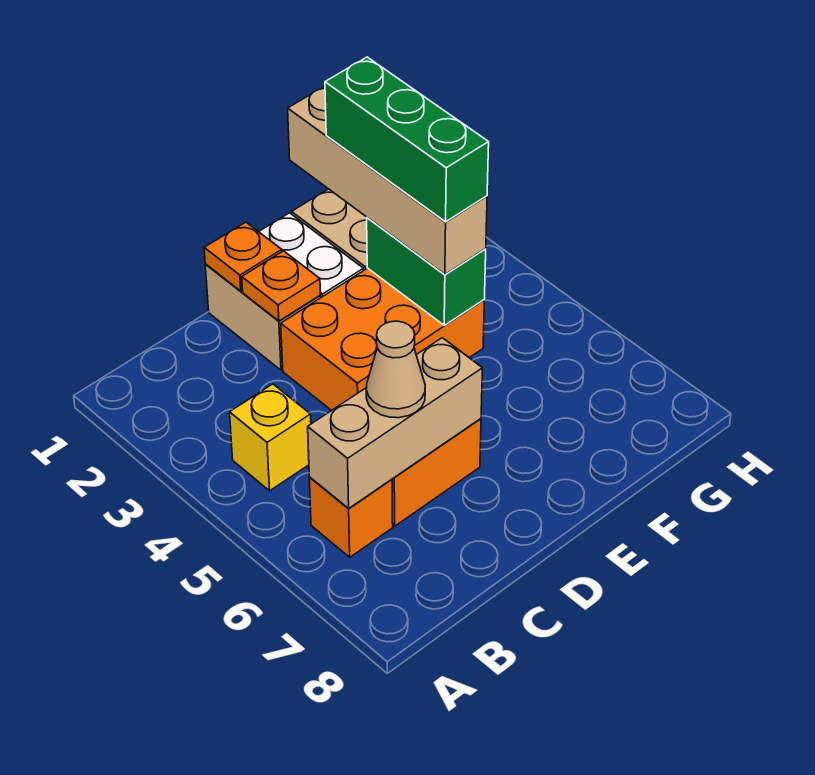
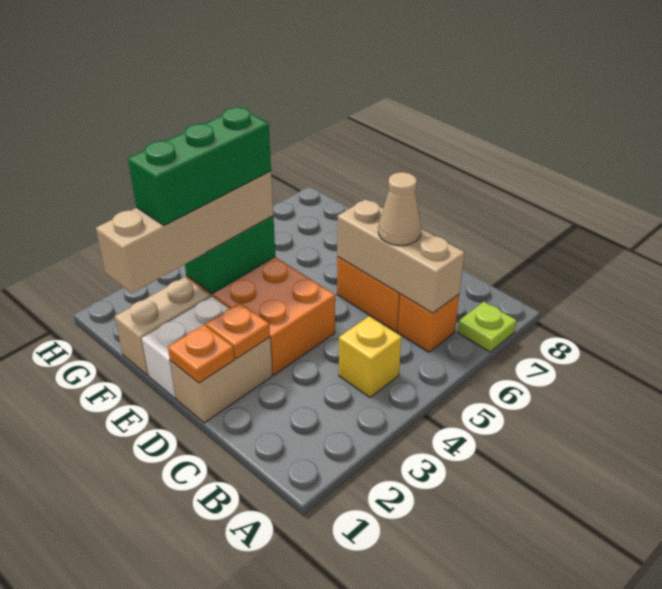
none -> lime plate A7 level 1

